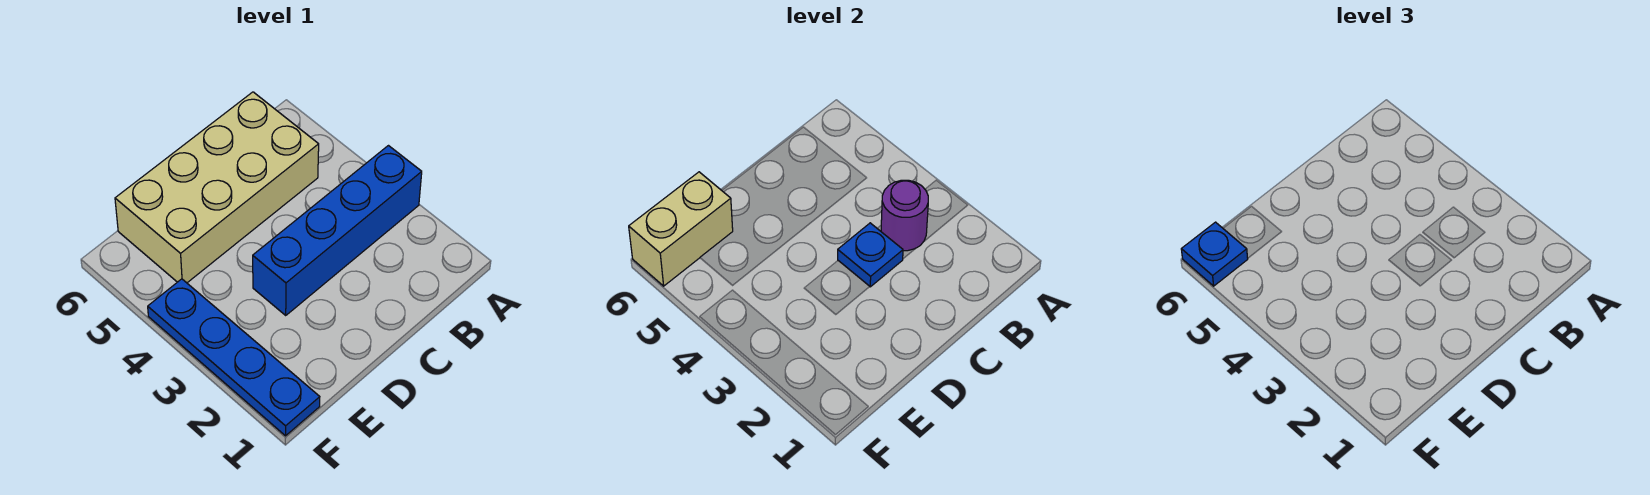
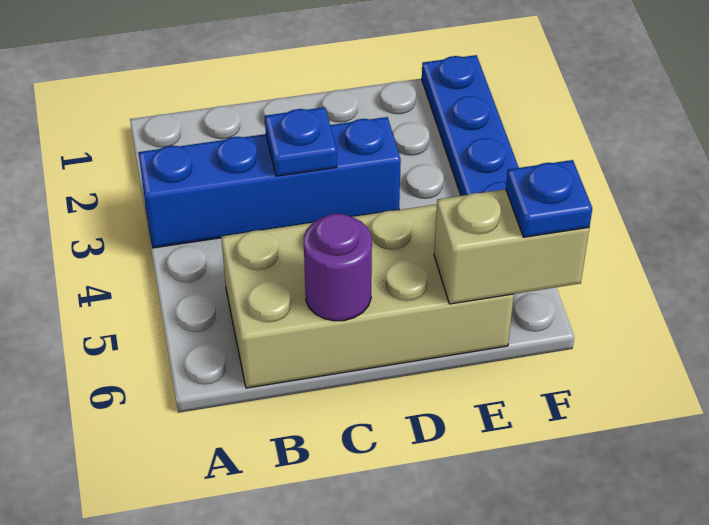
purple round brick B3 level 2 -> purple round brick C6 level 2

